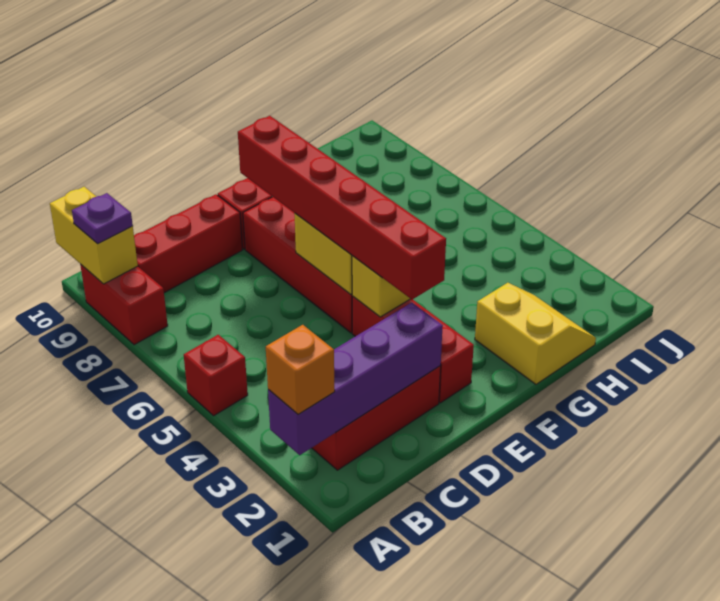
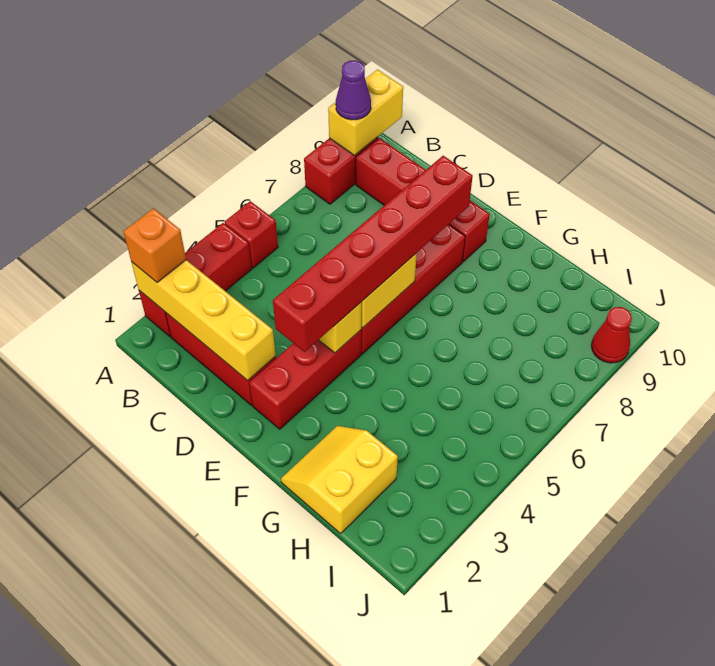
none -> red brick A2:A4 level 1
purple brick A2:D2 level 2 -> yellow brick A2:D2 level 2
purple plate A9 level 3 -> purple cone A9 level 3
yellow slope G1:H2 level 1 top G -> yellow slope G1:H2 level 1 top H
none -> red cone J9 level 1

